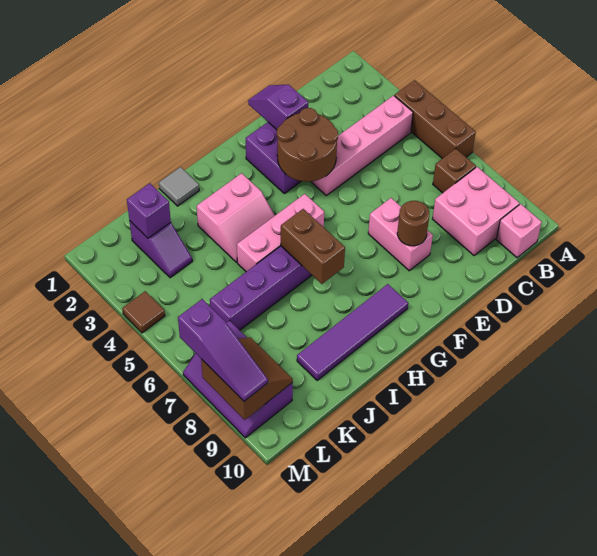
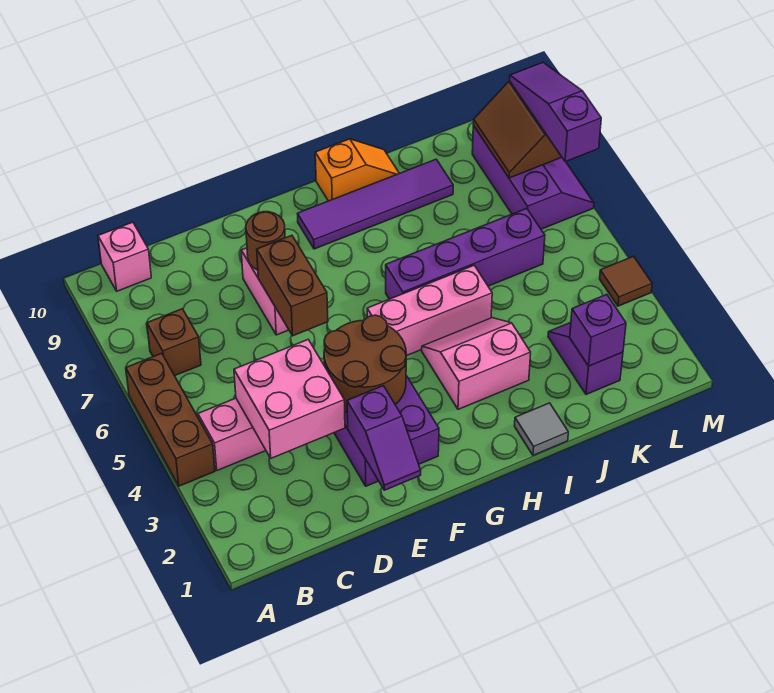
pink brick B8:C9 level 1 -> pink brick C3:D4 level 2
brown brick H6:H7 level 2 -> brown brick E6:E7 level 2
none -> orange slope H10:I10 level 1 top H

